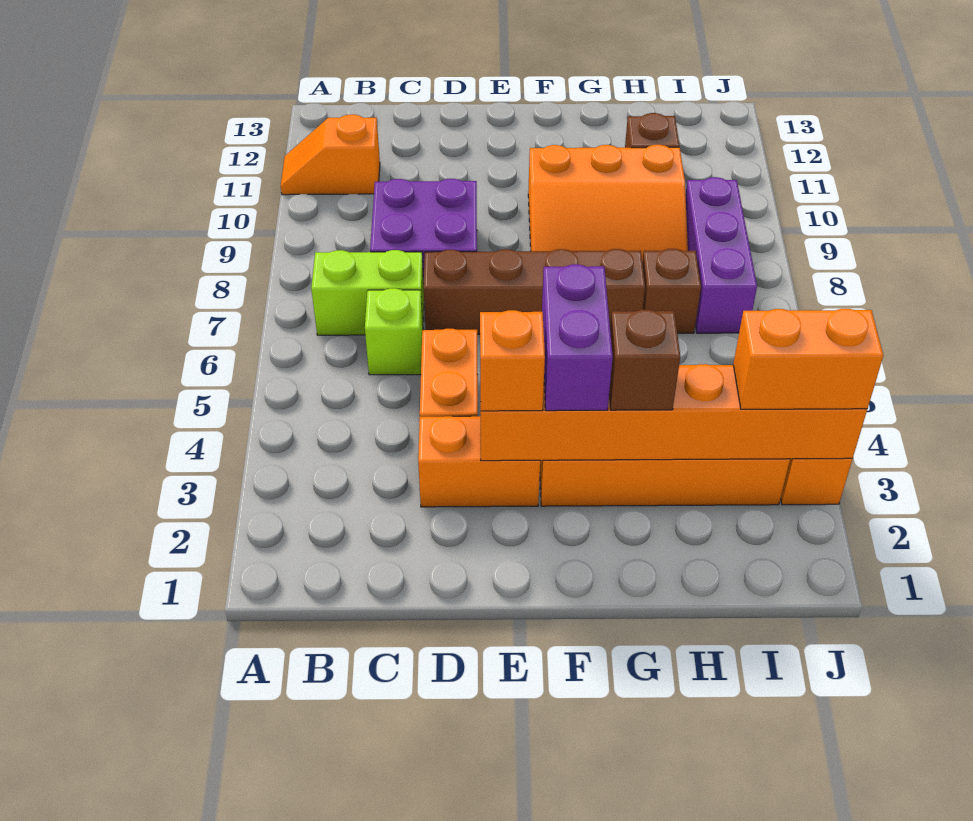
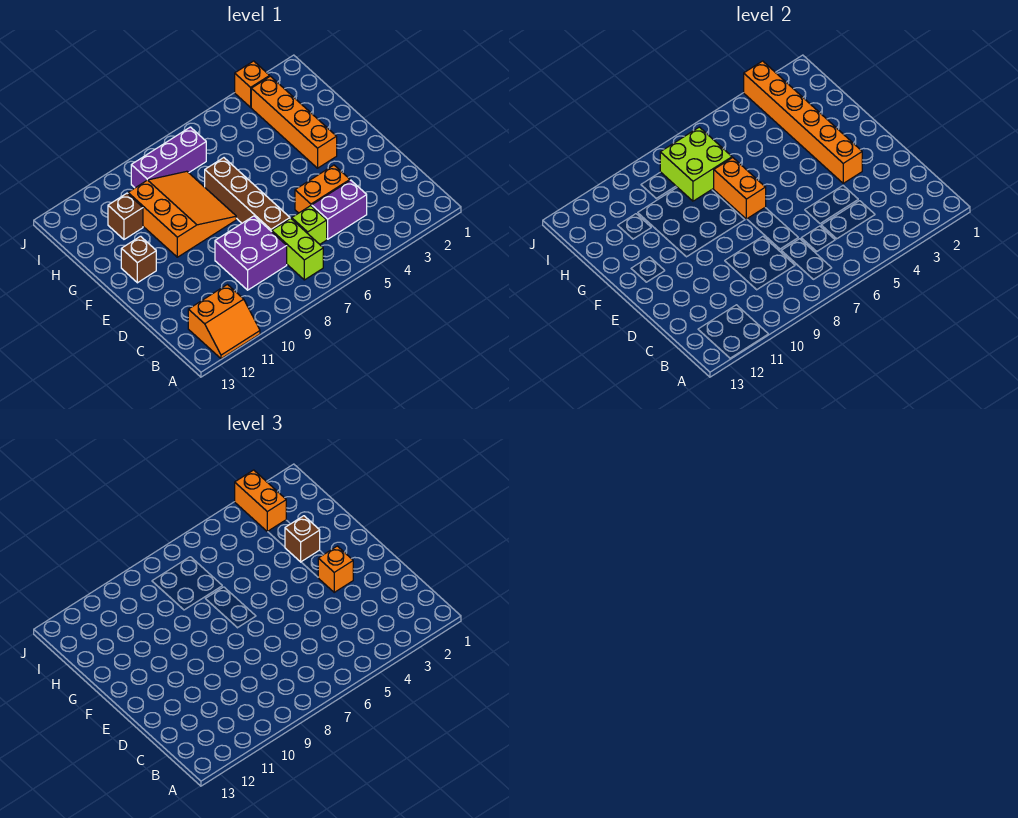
orange slope A11:B11 level 1 top B -> orange slope A11:B12 level 1 top B
orange brick D3:E3 level 1 -> orange brick F7:G7 level 2
purple brick F3:F4 level 3 -> purple brick C4:C5 level 1
brown brick H7 level 1 -> brown brick F12 level 1
none -> lime brick H7:I8 level 2

